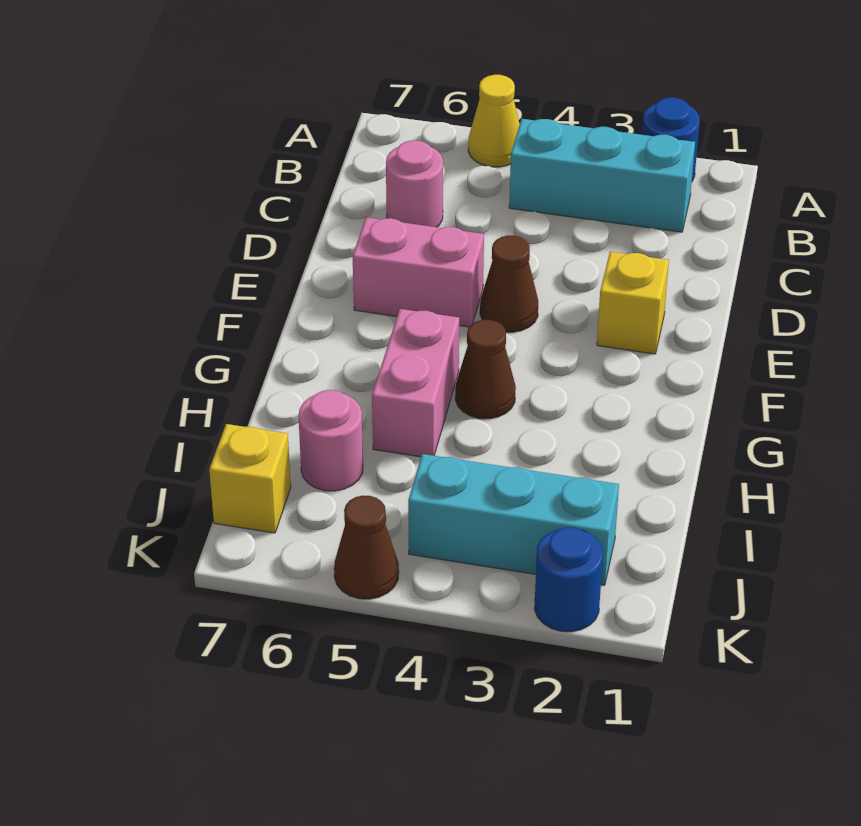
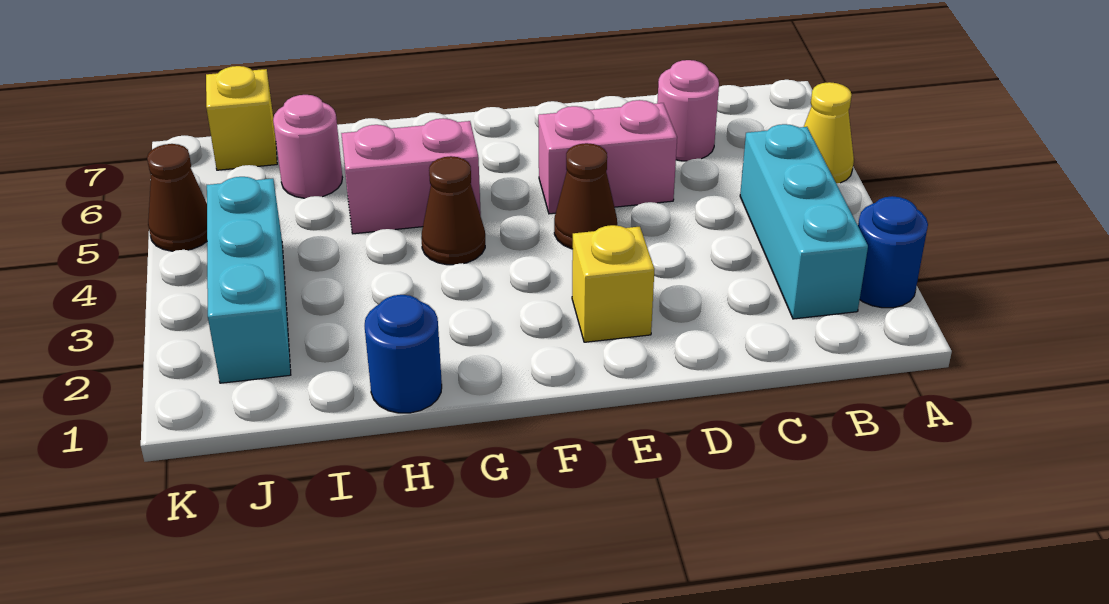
pink brick E5:E6 level 1 -> pink brick D5:E5 level 1
blue round brick K2 level 1 -> blue round brick H1 level 1

